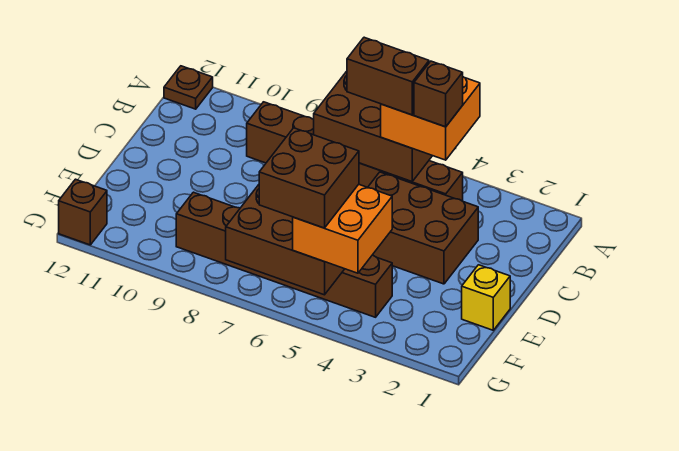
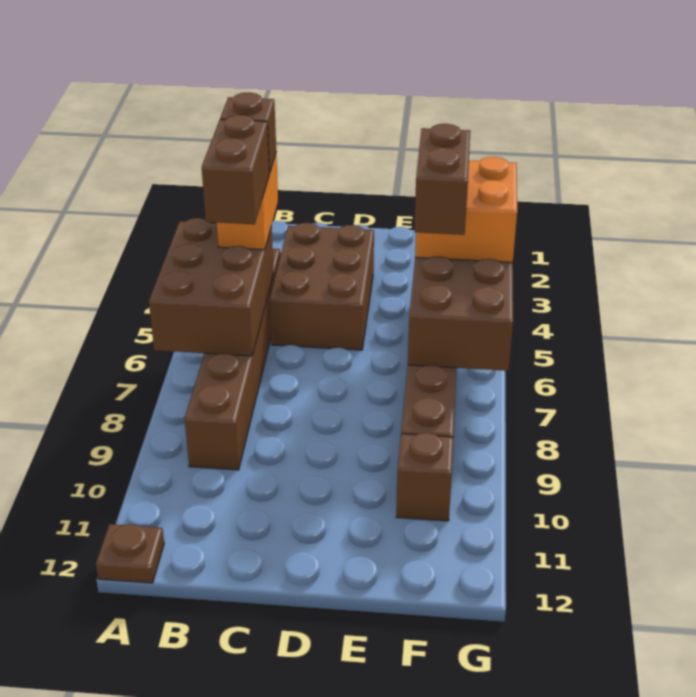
orange brick A4:B5 level 3 -> orange brick B4:B5 level 3
yellow brick E1 level 1 -> none
brown brick F5:G6 level 4 -> brown brick F5:F6 level 4
brown brick G12 level 1 -> brown brick F10 level 1

